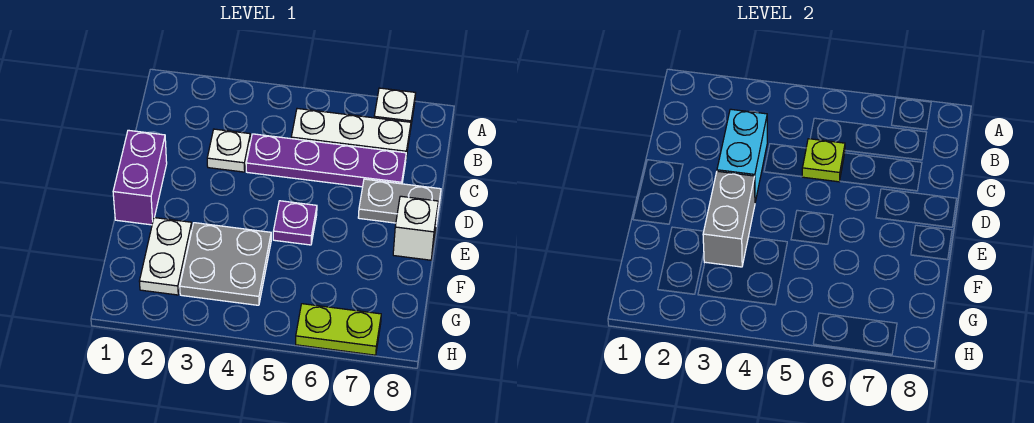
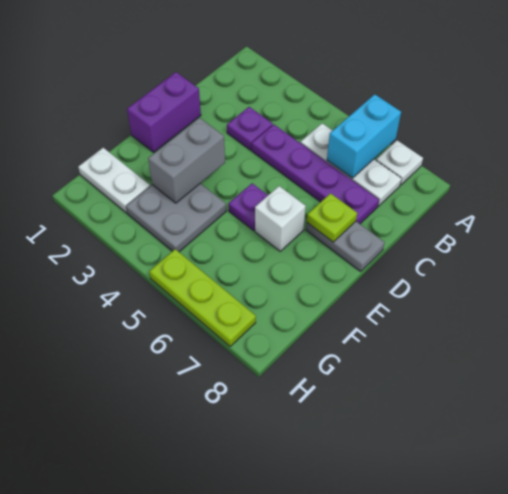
white plate C3 level 1 -> purple plate C3 level 1
cyan brick C3:D3 level 2 -> cyan brick A6:B6 level 2
lime plate C5 level 2 -> lime plate D7 level 2
white brick E8 level 1 -> white brick E6 level 1
white plate F2:G2 level 1 -> white plate G1:G2 level 1
lime plate H6:H7 level 1 -> lime plate H5:H7 level 1

